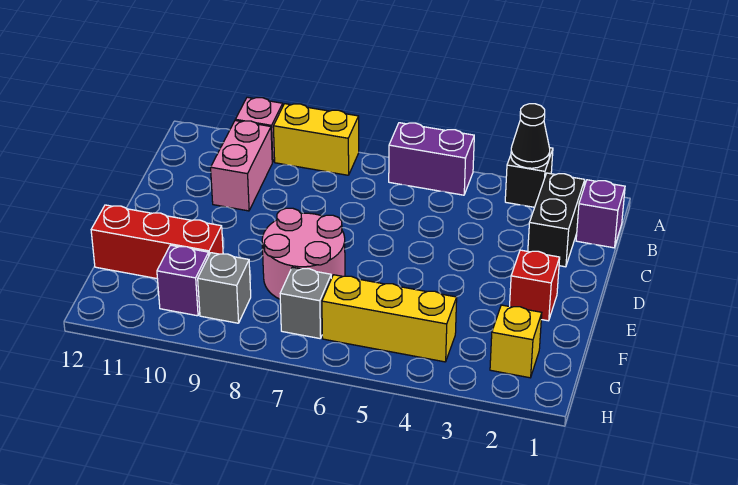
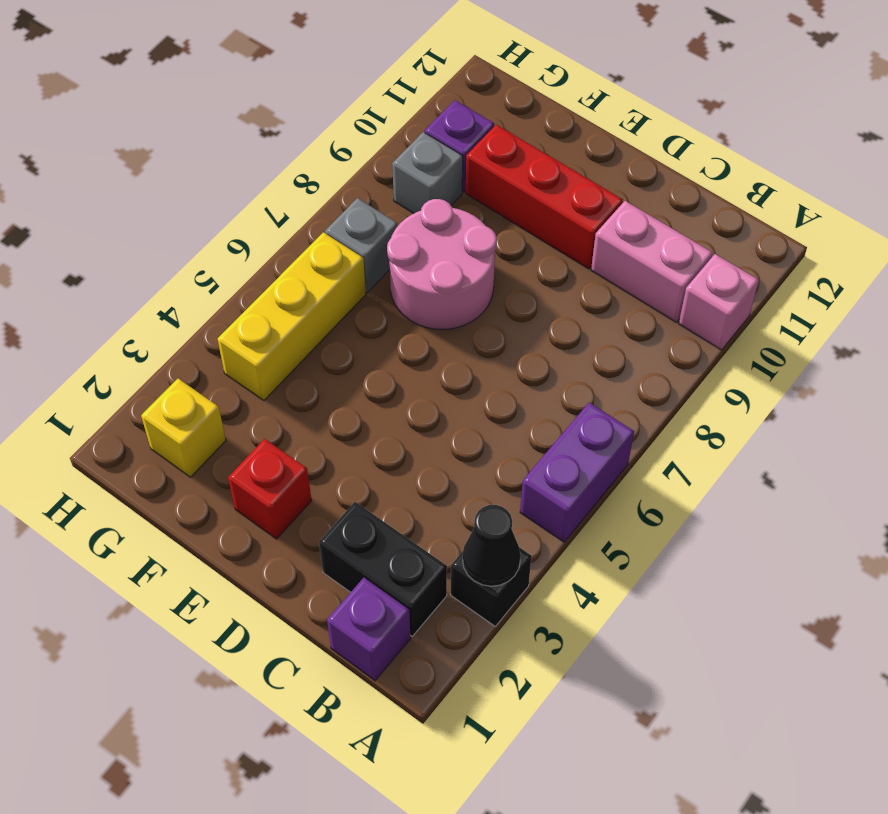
yellow brick A8:A9 level 1 -> none
red brick F10:F12 level 1 -> red brick D10:F10 level 1

